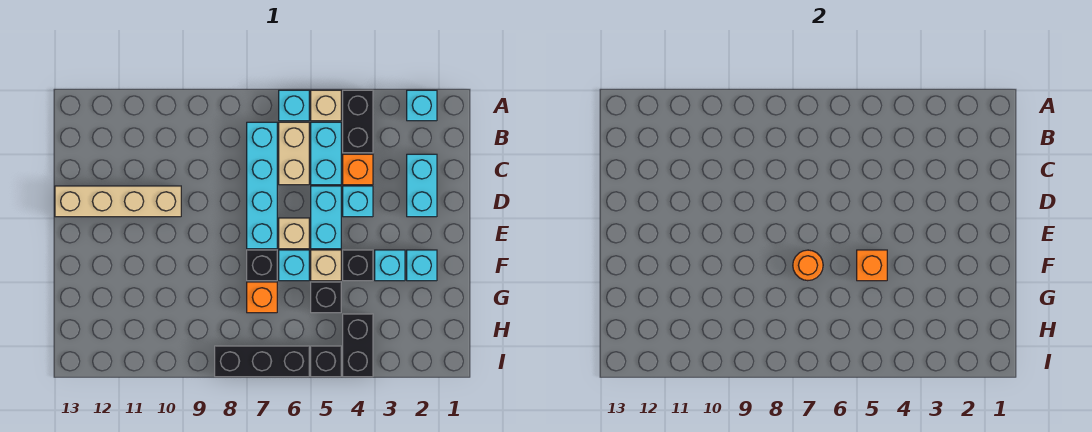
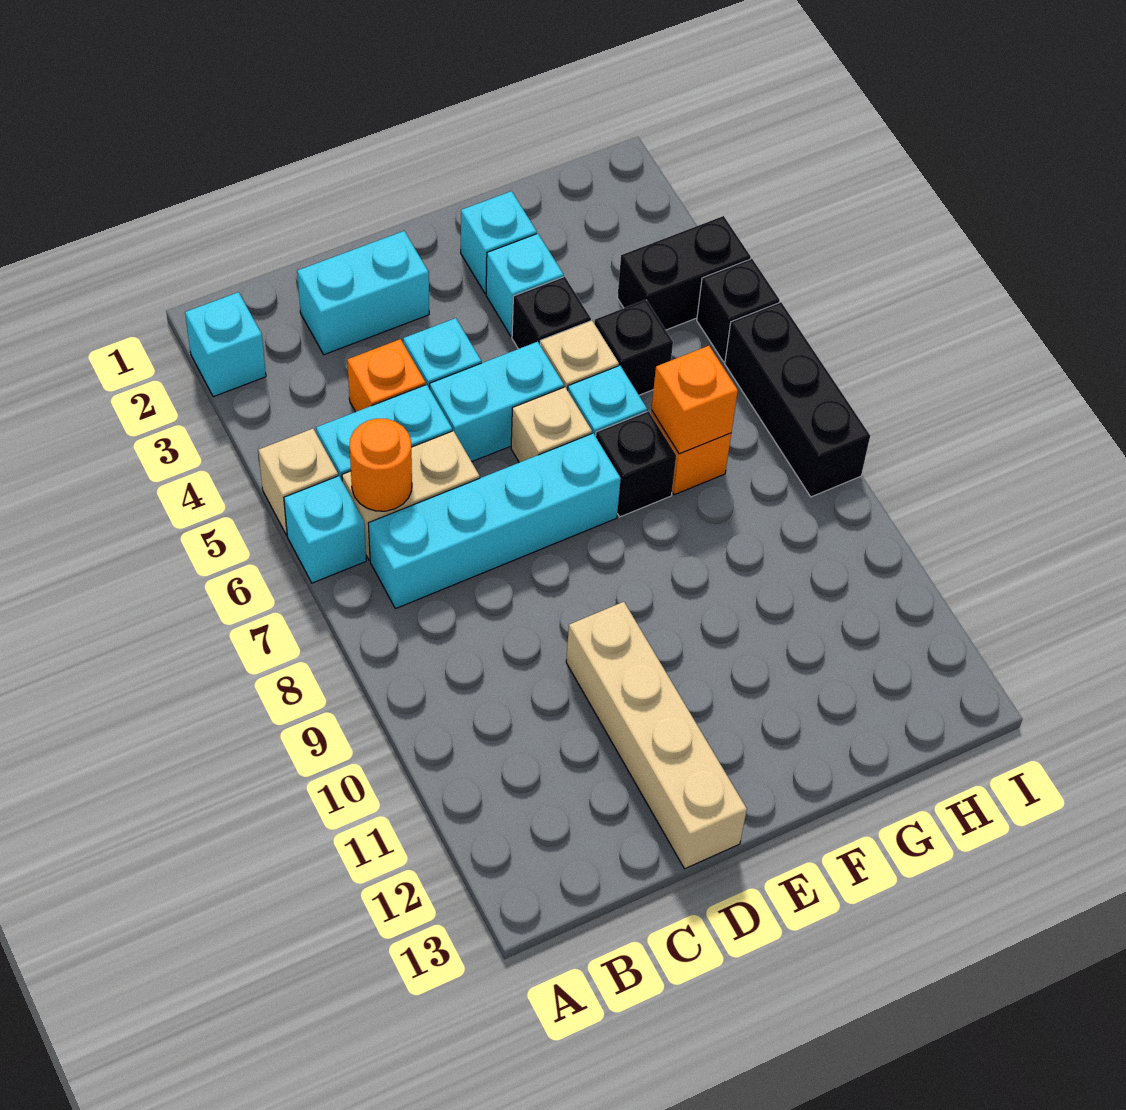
black brick A4:B4 level 1 -> none
orange brick F5 level 2 -> orange brick G7 level 2
orange round brick F7 level 2 -> orange round brick B6 level 2

